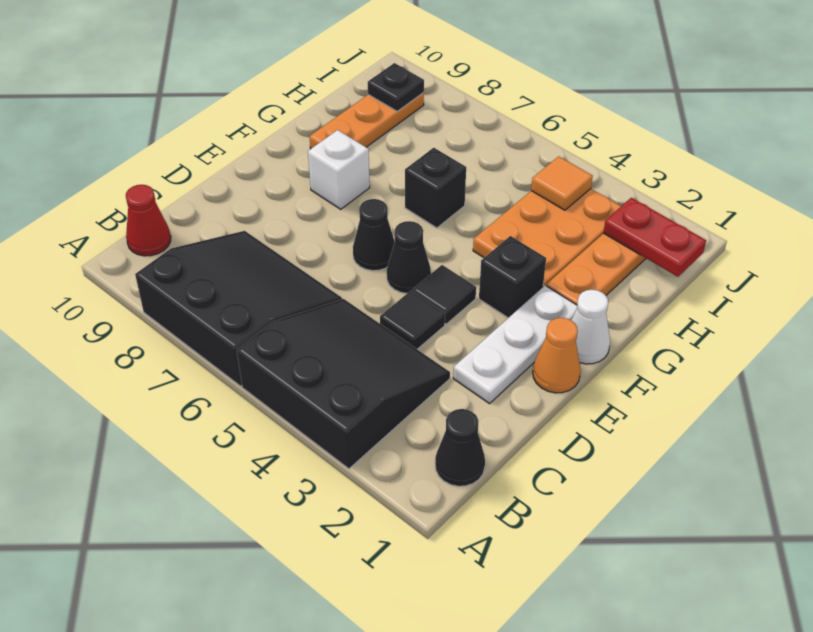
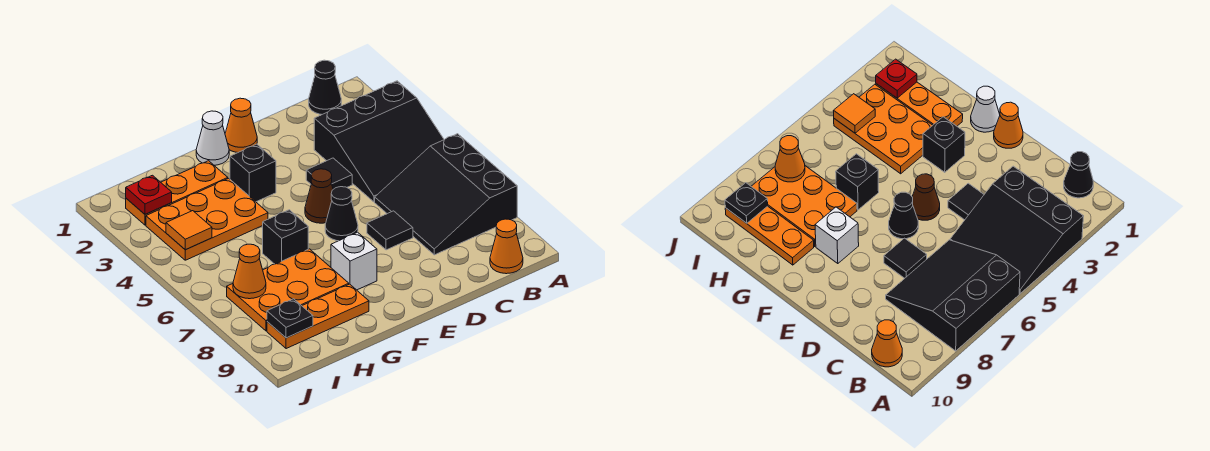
black slope A3:C5 level 1 top A -> black slope A3:C5 level 1 top 3
red cone B10 level 1 -> orange cone B10 level 1
white plate D2:F2 level 1 -> none
black tile E4 level 1 -> black tile D7 level 1
black cone E5 level 1 -> brown cone E5 level 1
none -> orange plate G7:I8 level 1
red plate I1:I2 level 2 -> red plate I2 level 2
none -> orange cone I7 level 2

